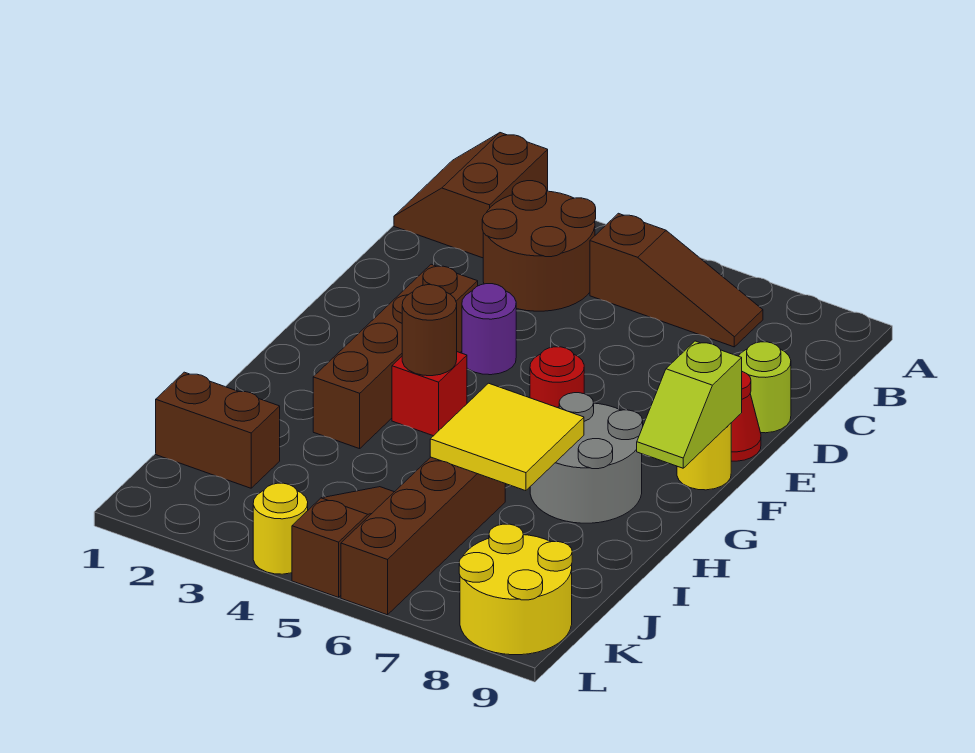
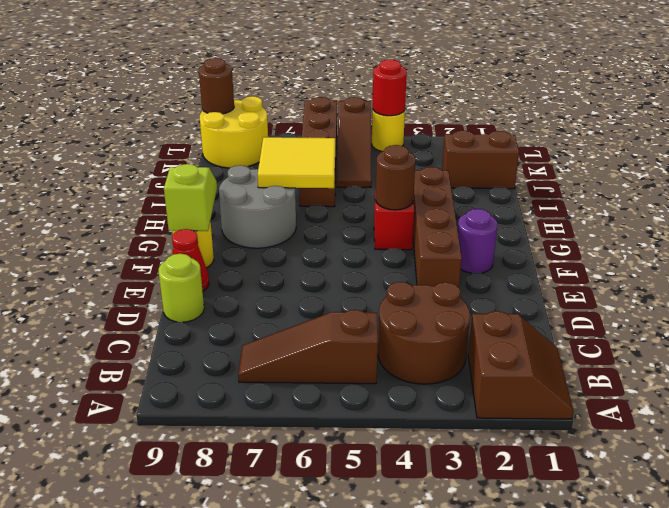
purple round brick E4 level 1 -> purple round brick F2 level 1
red round brick F6 level 1 -> red round brick L4 level 2
none -> brown round brick L9 level 2

